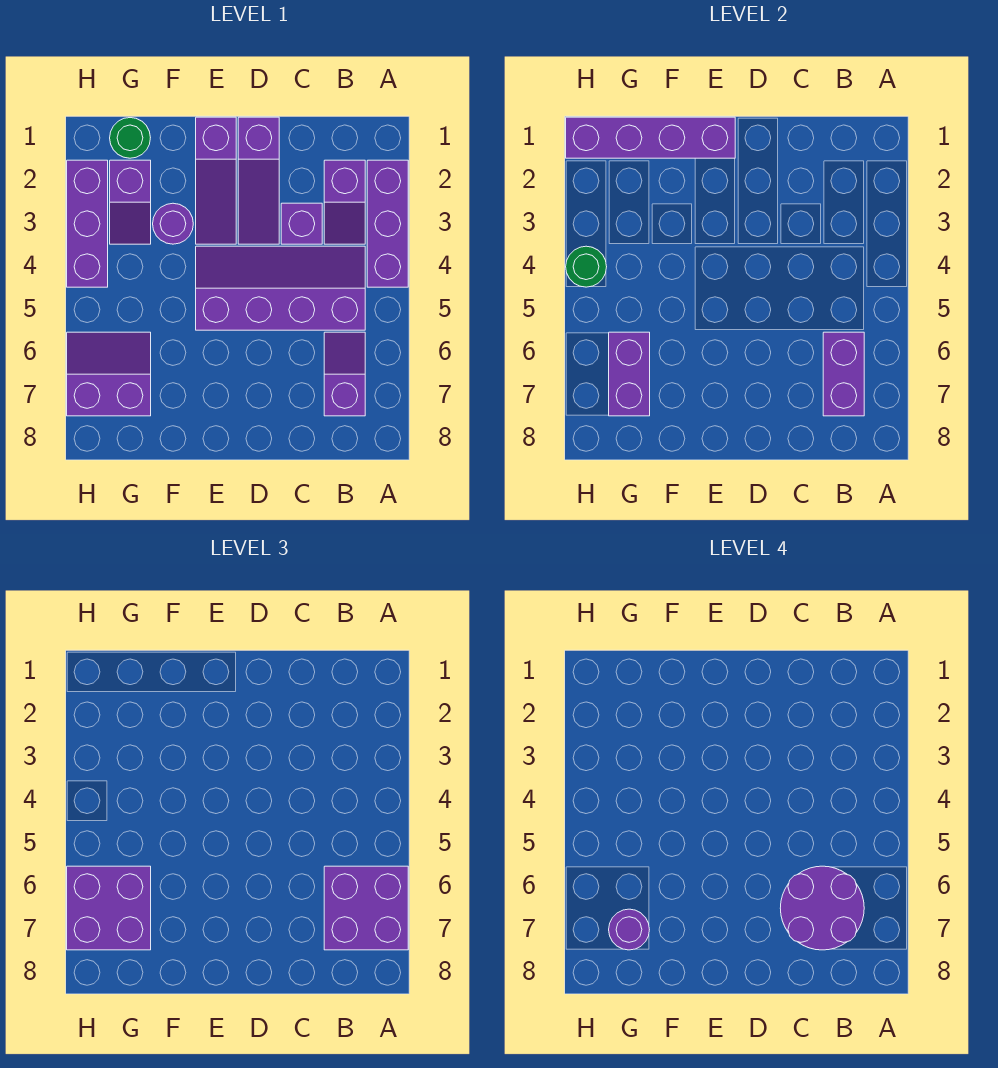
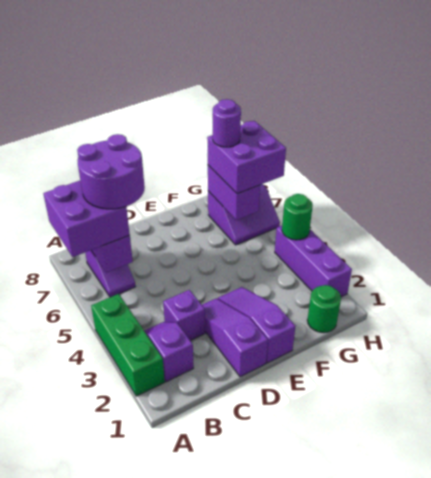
purple brick A2:A4 level 1 -> green brick A2:A4 level 1
purple slope B4:E5 level 1 top 5 -> none
purple brick E1:H1 level 2 -> none
purple round brick F3 level 1 -> none
purple slope G2:G3 level 1 top 2 -> none

